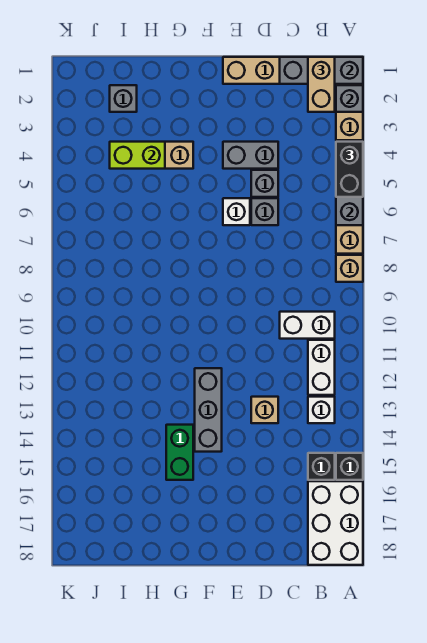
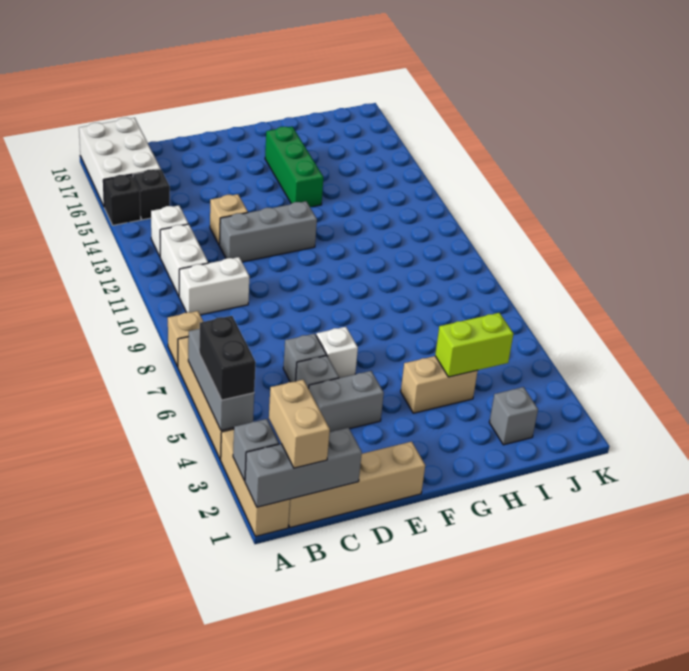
grey brick F12:F14 level 1 -> grey brick D12:F12 level 1
green brick G14:G15 level 1 -> green brick G14:G16 level 1

